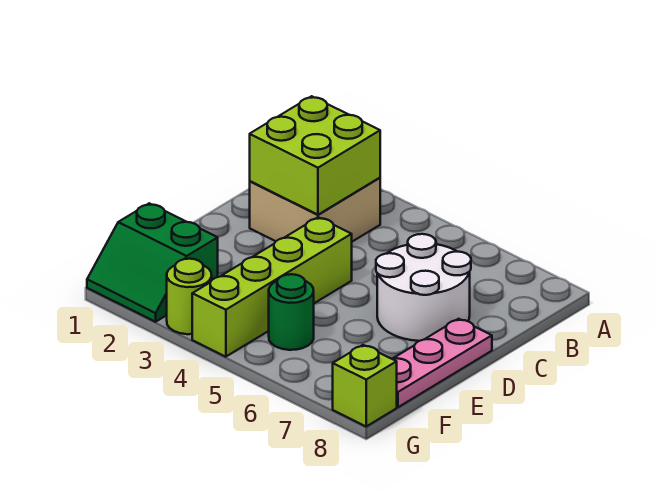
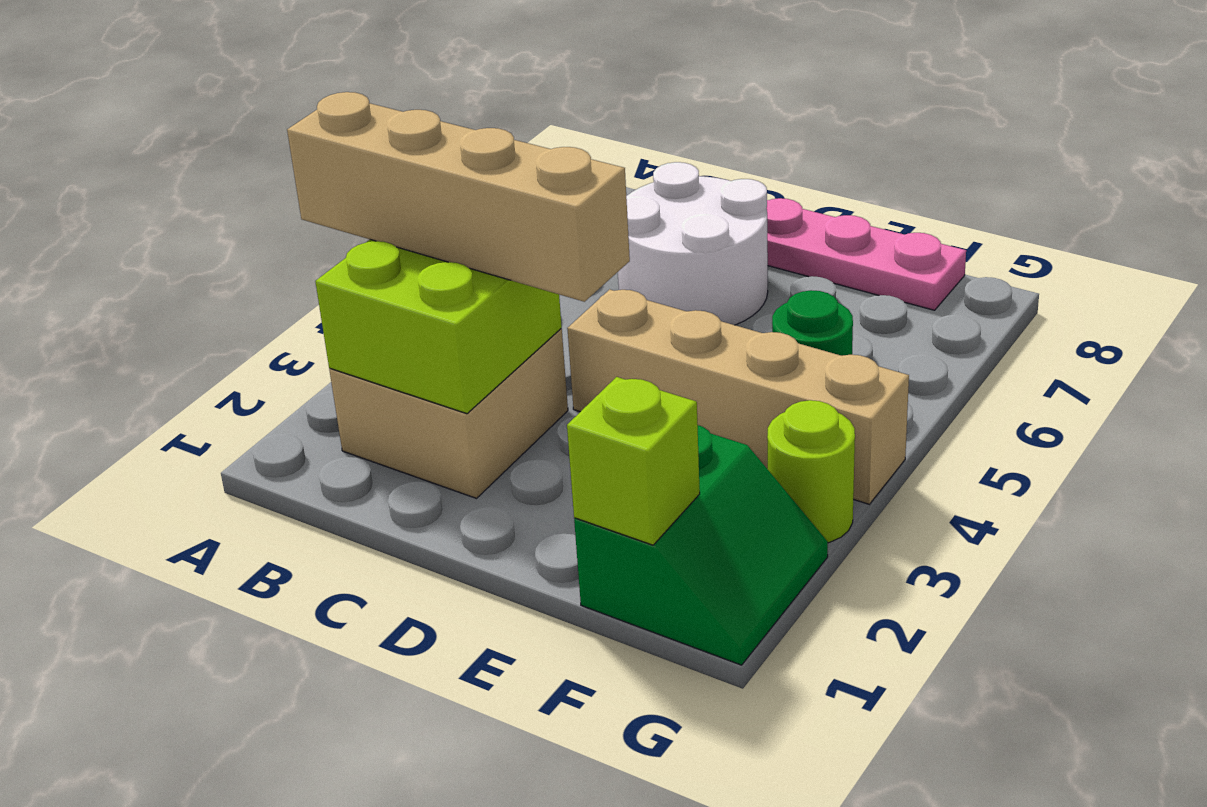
none -> tan brick A3:D3 level 3
lime brick D4:G4 level 1 -> tan brick D4:G4 level 1
lime brick G8 level 1 -> lime brick F1 level 2

